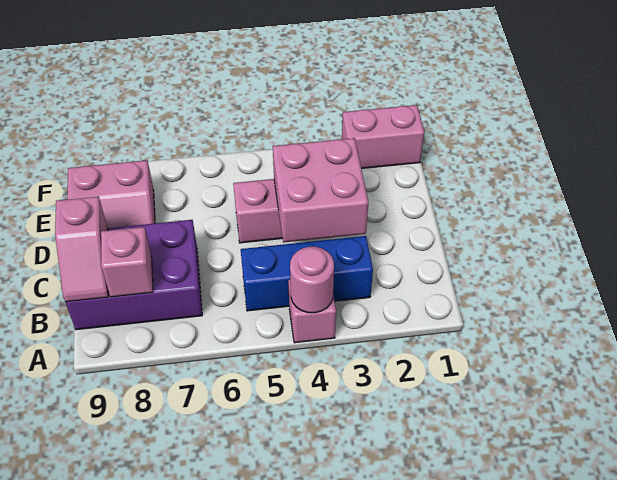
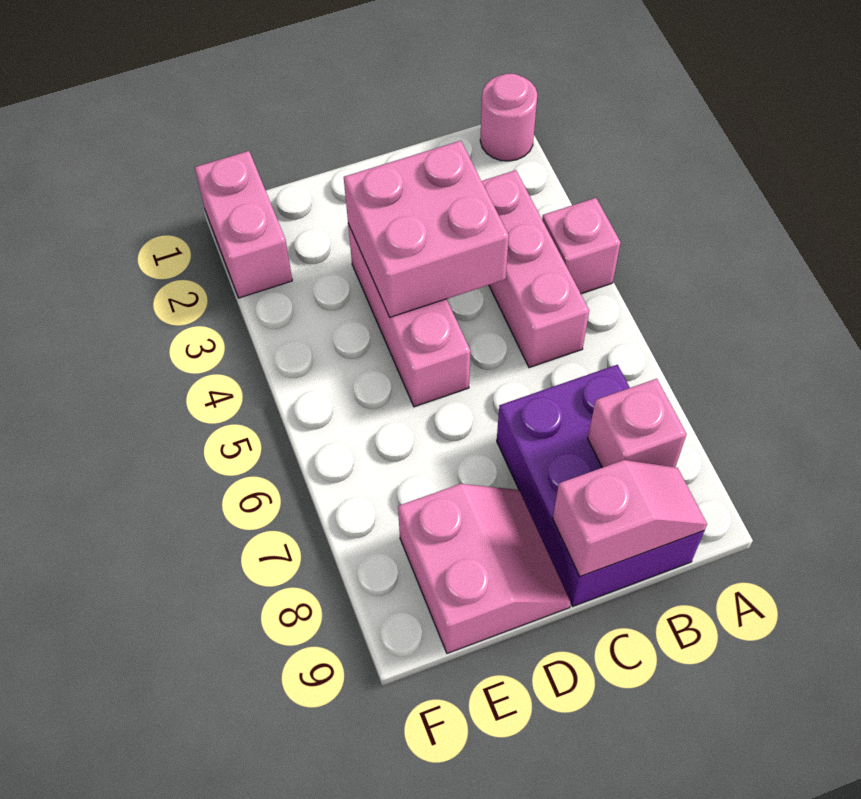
pink round brick A4 level 2 -> pink round brick A1 level 1
blue brick B3:B5 level 1 -> pink brick B3:B5 level 1

